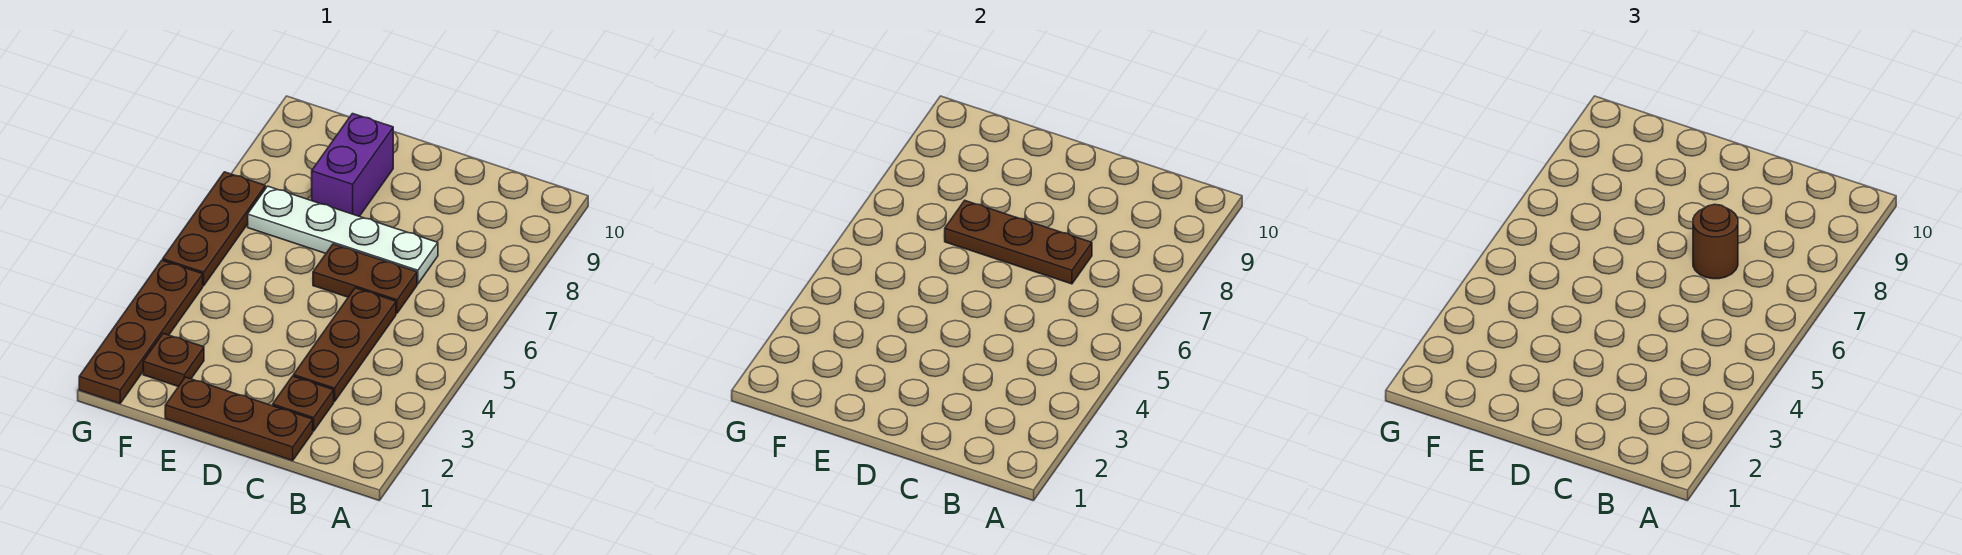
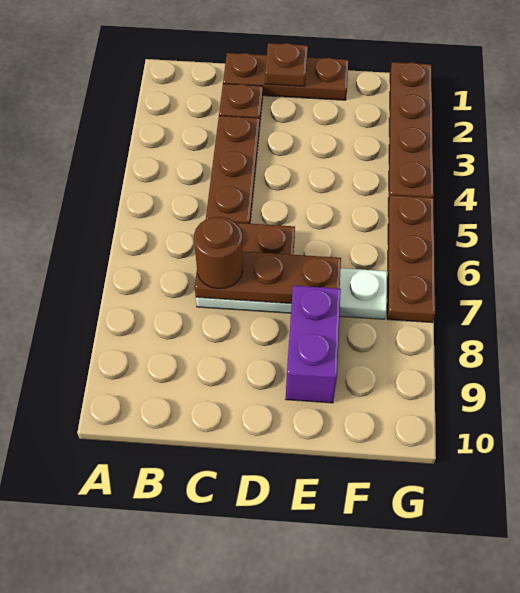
brown plate F2 level 1 -> brown plate D1 level 2

